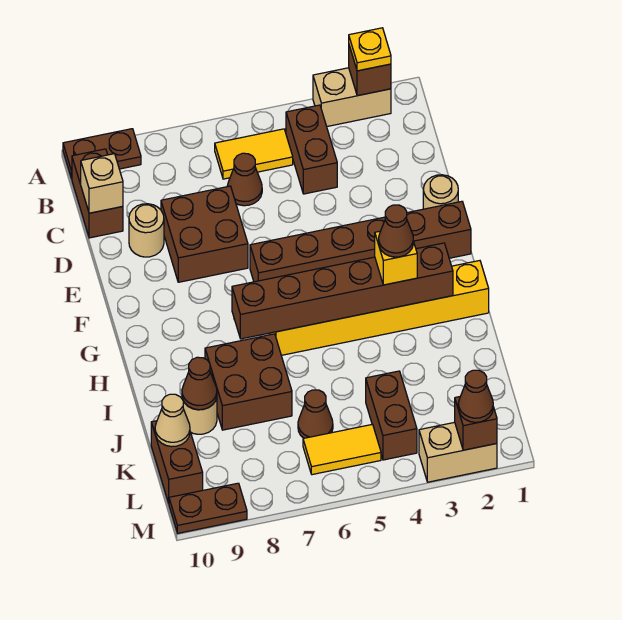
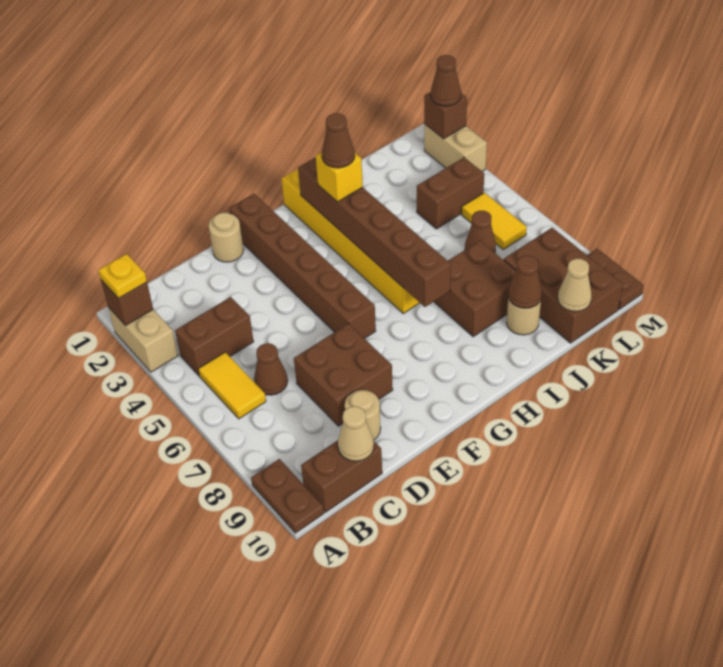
tan brick C10 level 2 -> tan cone C10 level 2
brown brick K10:L10 level 1 -> brown brick K8:L10 level 1

